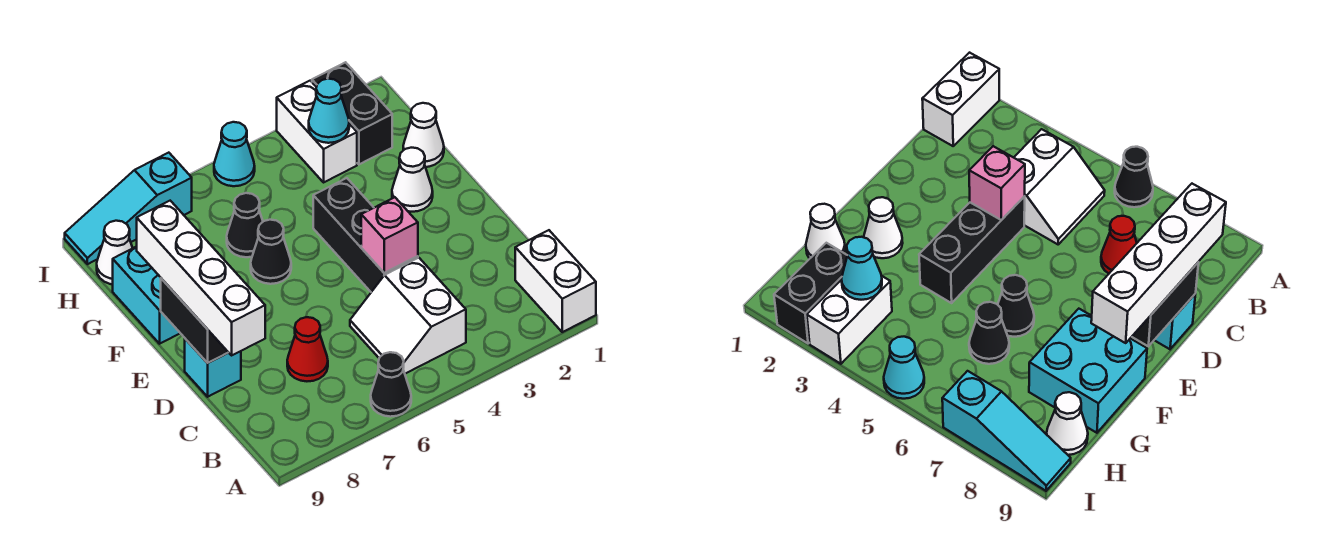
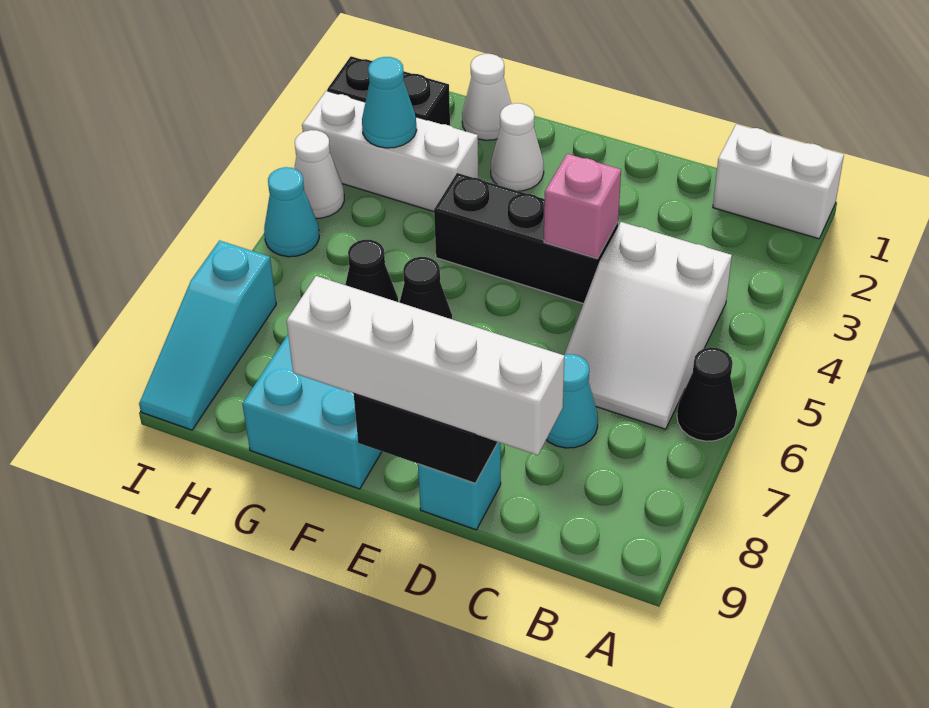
white slope B4:C5 level 1 top 4 -> white slope B4:C6 level 1 top 4
red cone C7 level 1 -> cyan cone C7 level 1
white brick H3:I3 level 1 -> white brick G3:I3 level 1
white cone H9 level 1 -> white cone I4 level 1

